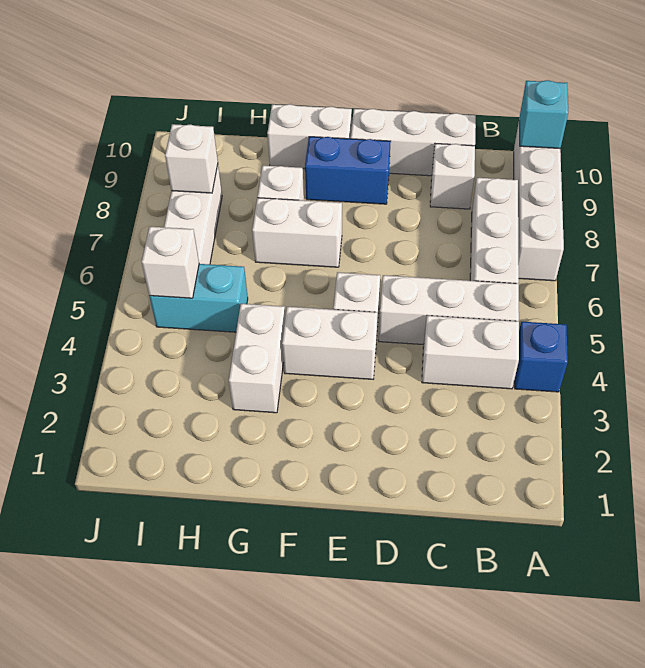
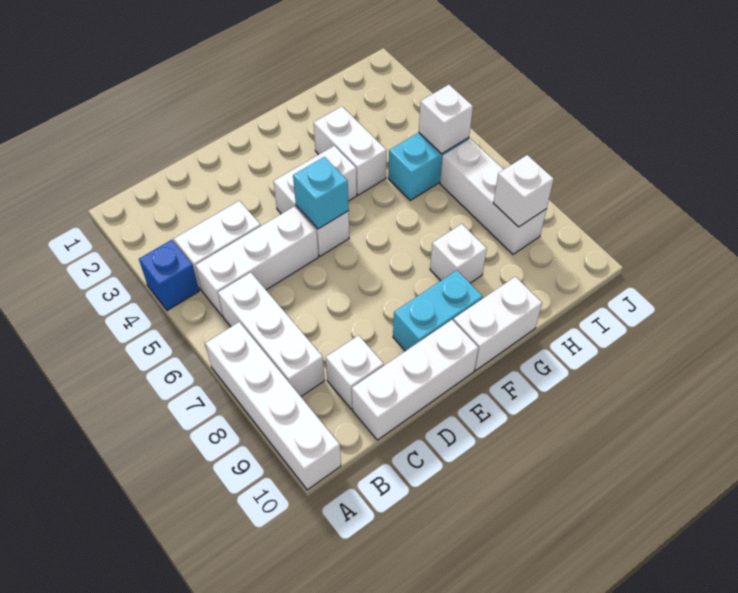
cyan brick A10 level 2 -> cyan brick E5 level 2
blue brick E9:F9 level 1 -> cyan brick E9:F9 level 1
white brick F7:G7 level 1 -> none

